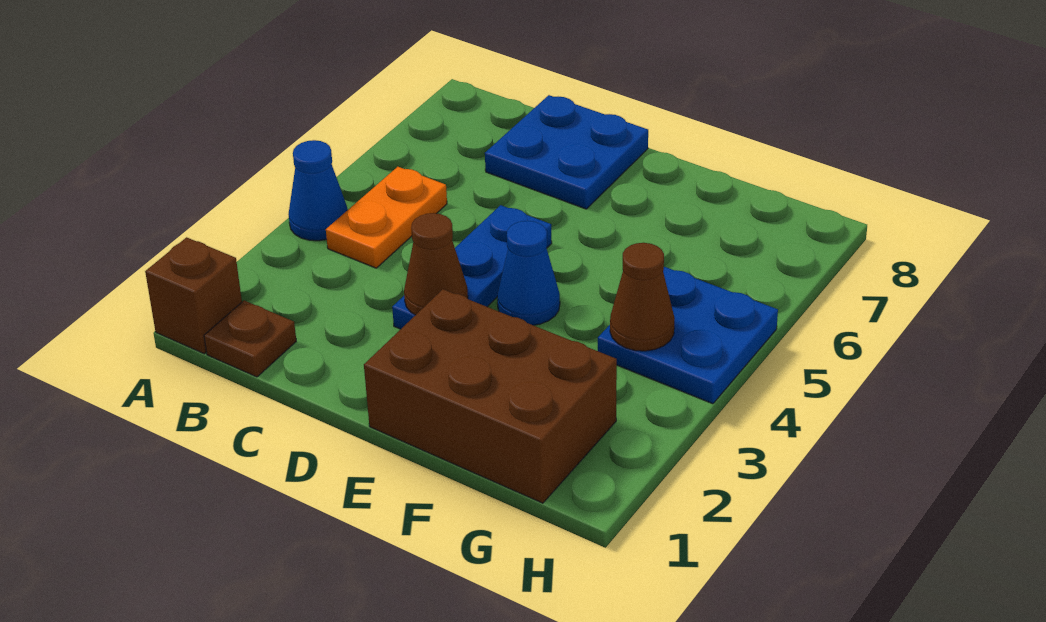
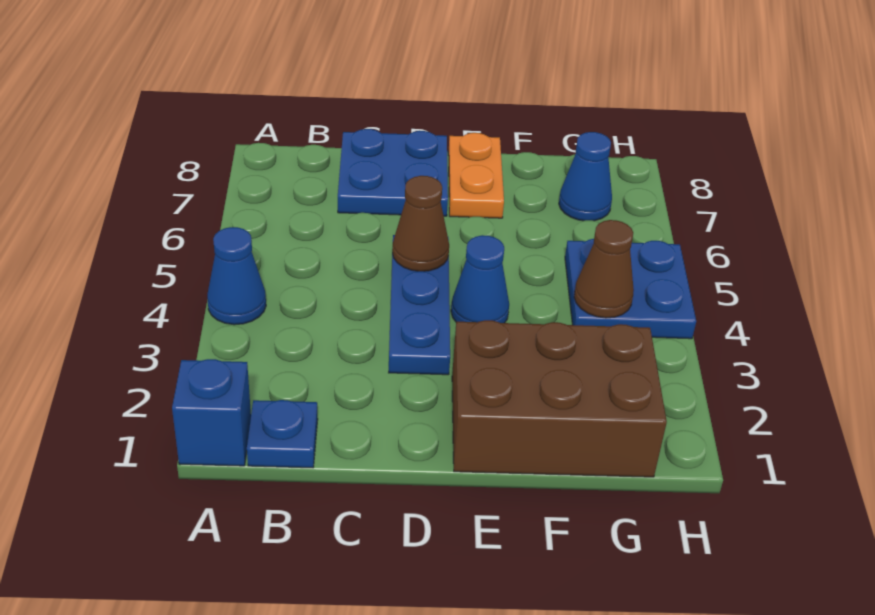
brown brick A1 level 1 -> blue brick A1 level 1
brown plate B1 level 1 -> blue plate B1 level 1
orange plate B4:B5 level 1 -> orange plate E7:E8 level 1
brown cone D3 level 2 -> brown cone D5 level 2
none -> blue cone G7 level 1

